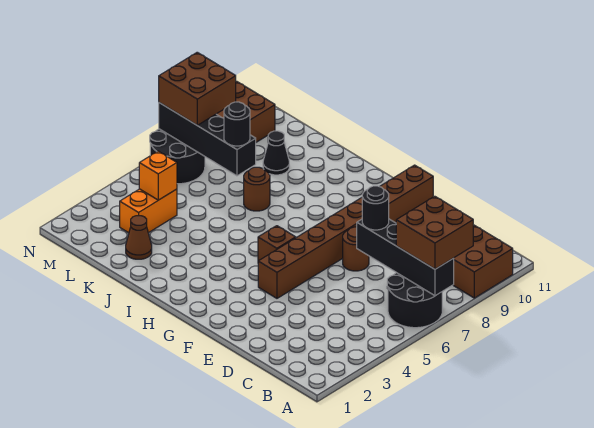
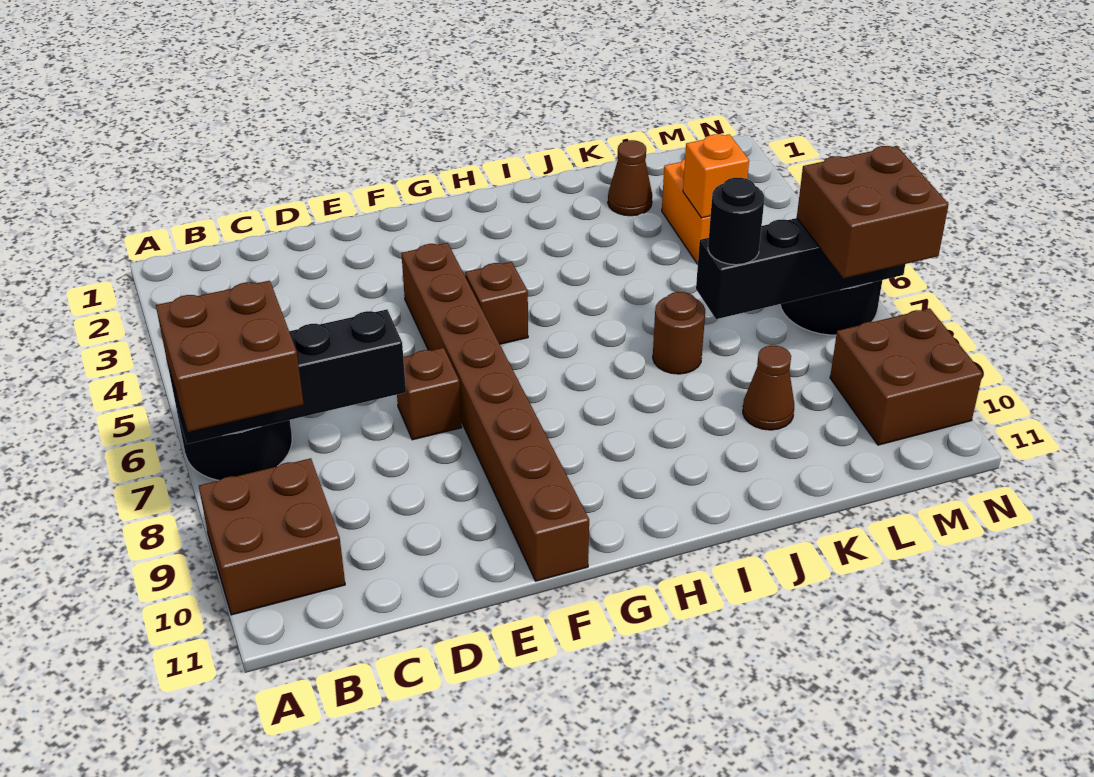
black round brick D7 level 3 -> none
brown round brick E7 level 1 -> brown brick E7 level 1
black cone K9 level 1 -> brown cone K9 level 1

